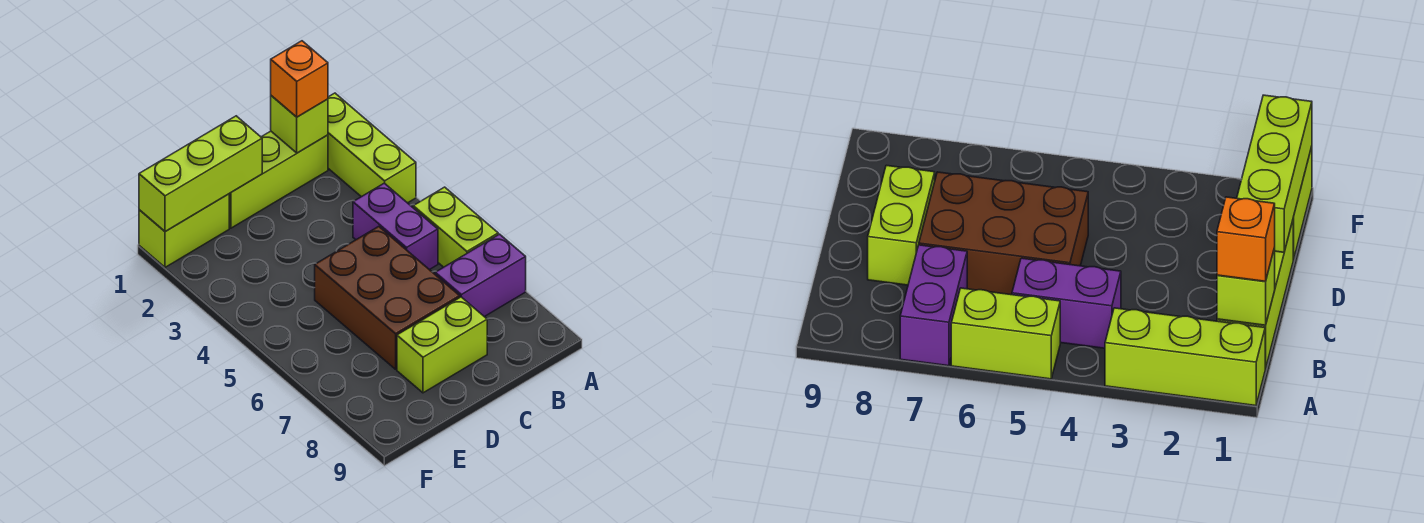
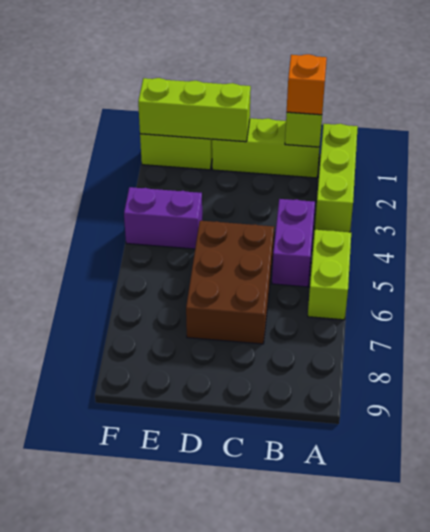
purple brick A7:B7 level 1 -> purple brick E4:F4 level 1
lime brick C8:D8 level 1 -> none

